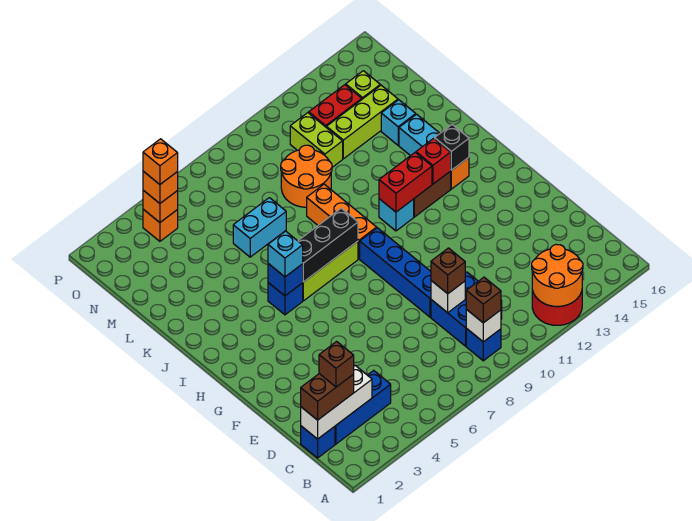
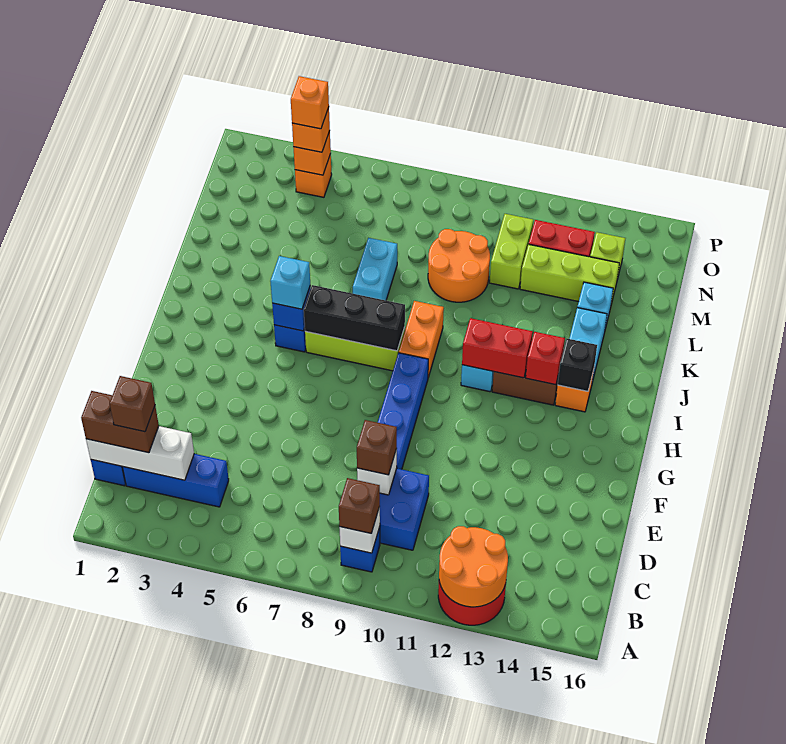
orange brick I9:K9 level 1 -> orange brick I9:J9 level 1
cyan brick L6:L7 level 1 -> cyan brick K7:L7 level 1

